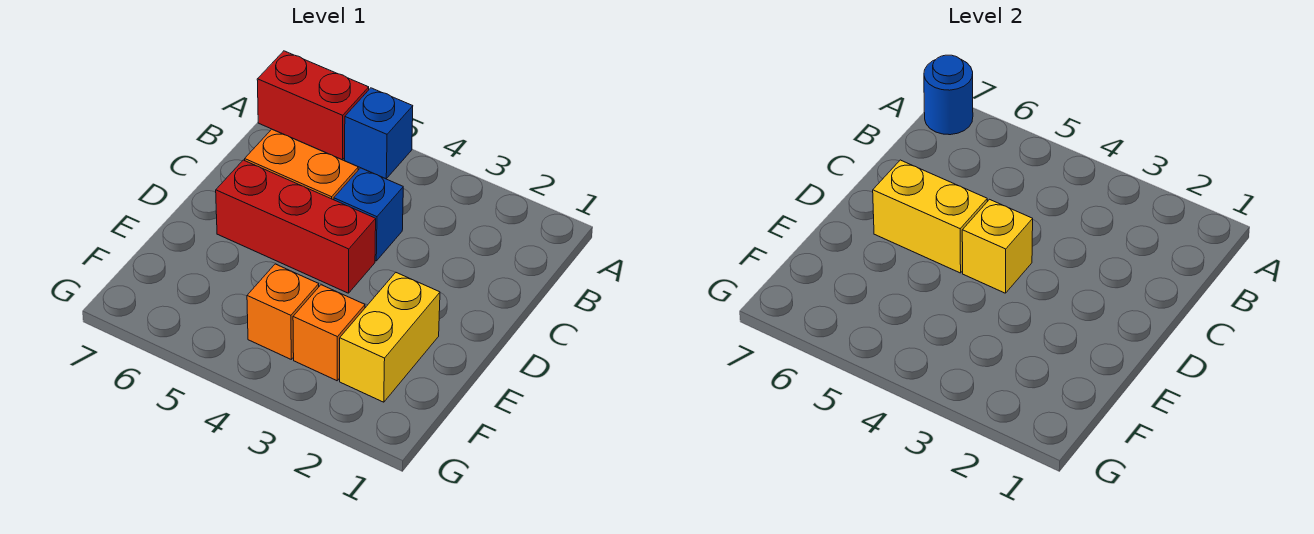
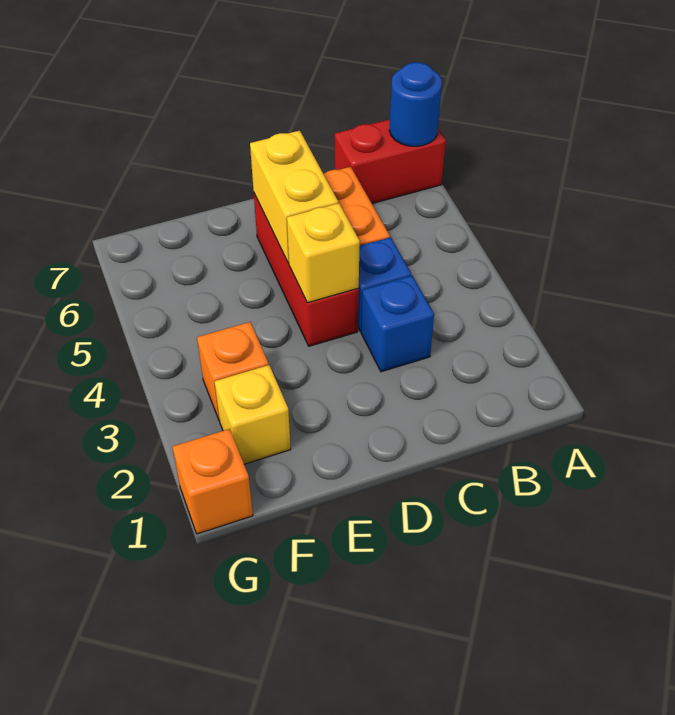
blue brick A5 level 1 -> blue brick C3 level 1
red brick A6:A7 level 1 -> red brick A7:B7 level 1
yellow brick E2:F2 level 1 -> yellow brick F2 level 1
orange brick F4 level 1 -> orange brick G1 level 1

